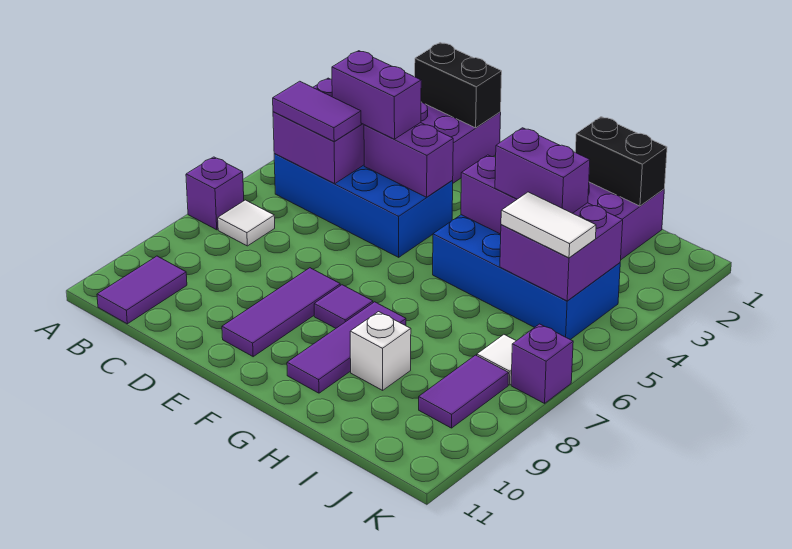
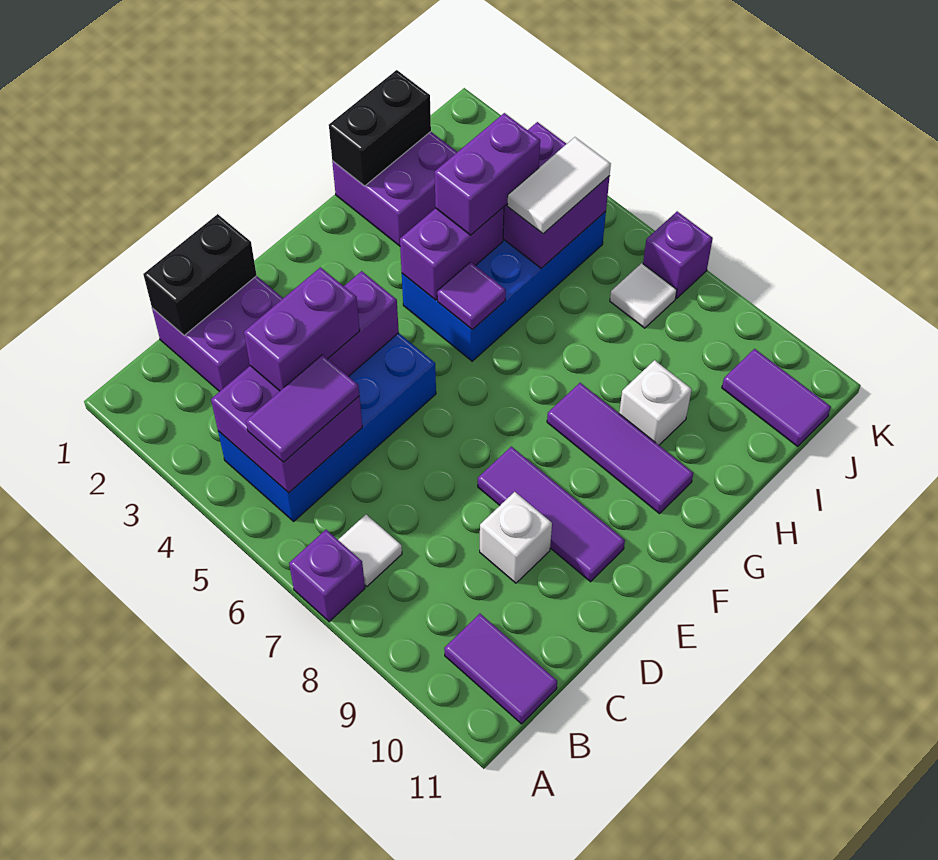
none -> white brick D9 level 1
purple tile F8 level 1 -> purple tile G5 level 2
purple tile J8:J9 level 1 -> purple tile J10:J11 level 1

